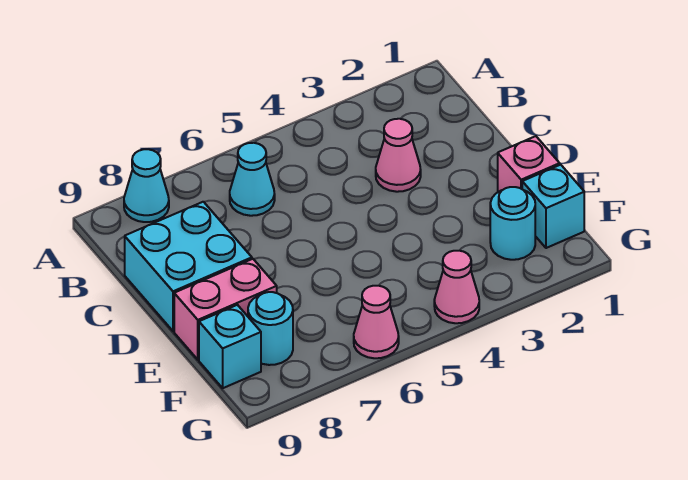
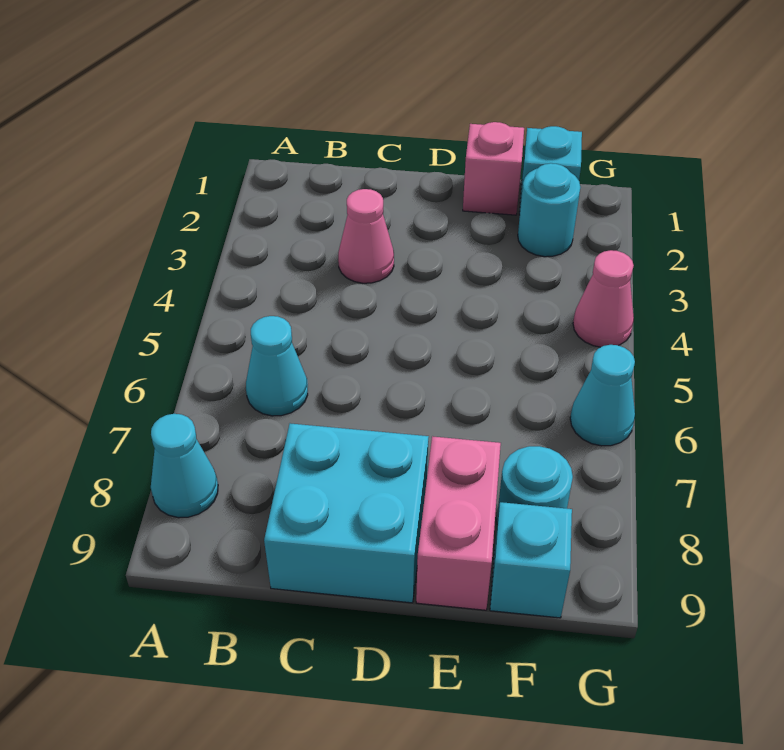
pink cone G6 level 1 -> cyan cone G6 level 1

